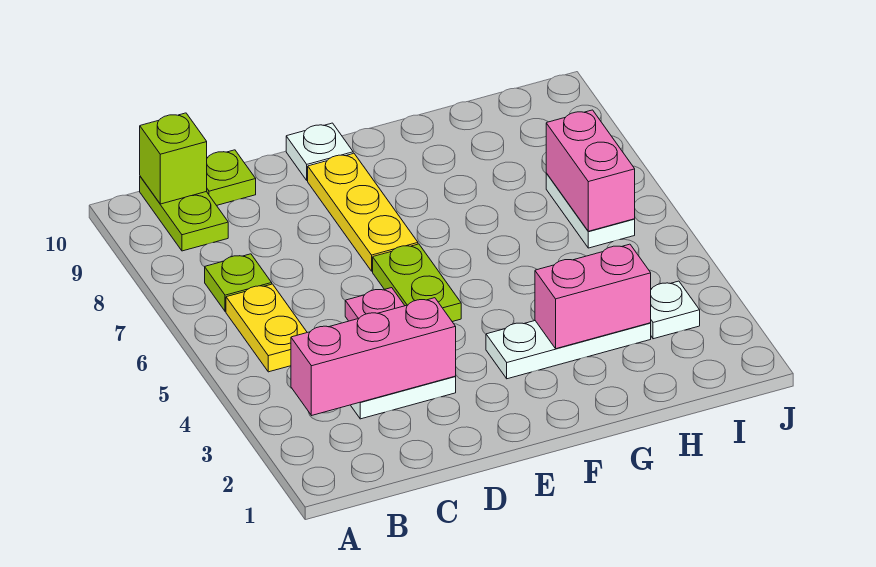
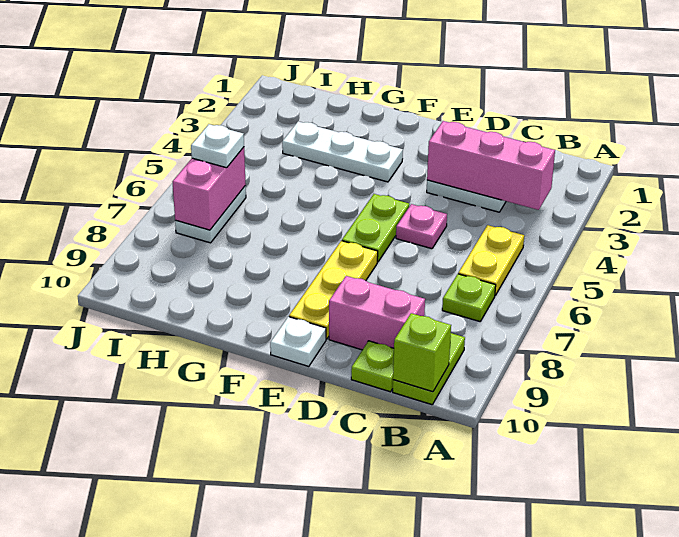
pink brick G3:H3 level 2 -> pink brick C9:D9 level 1
white plate I3 level 1 -> white plate I6 level 3

